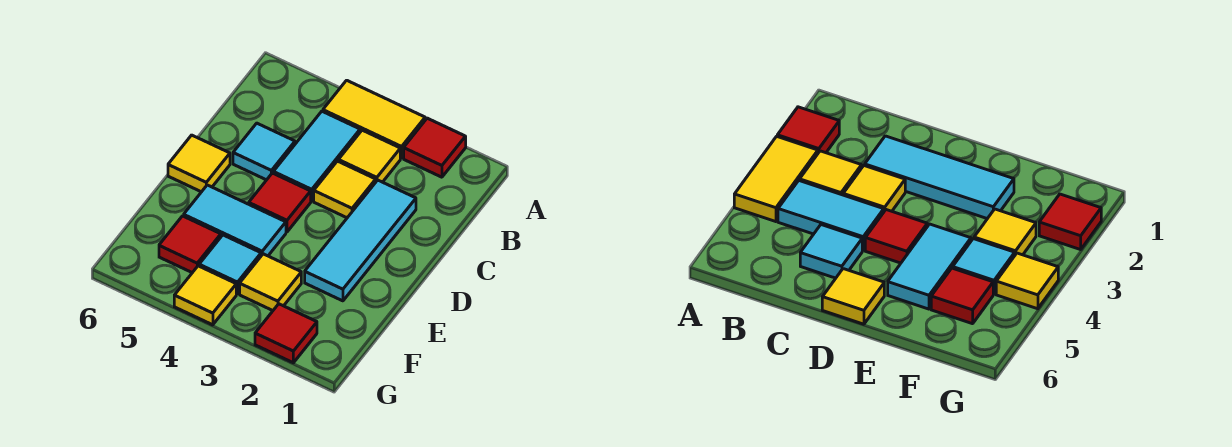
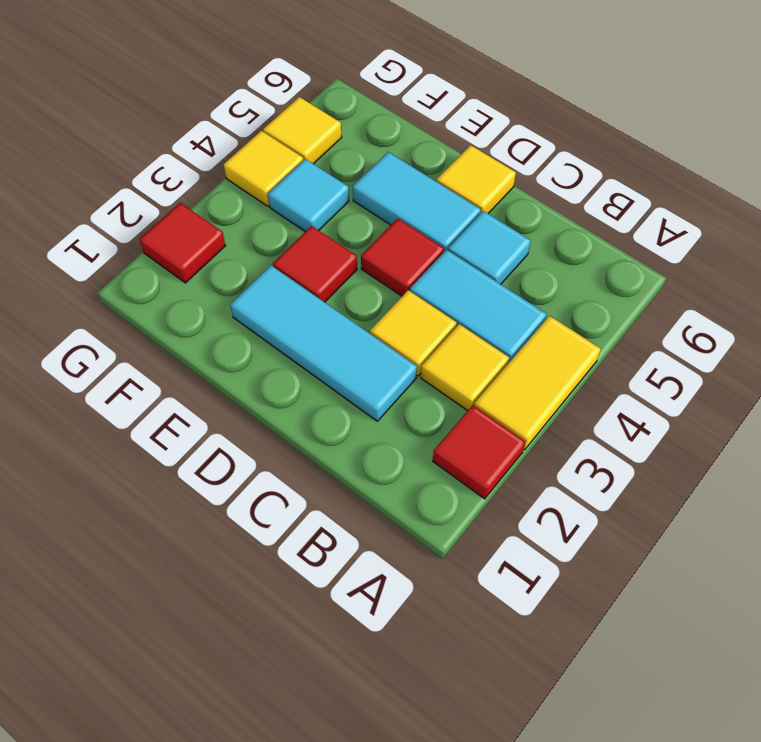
cyan tile E4:E5 level 1 -> cyan tile D5:E5 level 1
yellow tile F3 level 1 -> yellow tile G5 level 1
red tile F5 level 1 -> red tile E3 level 1

